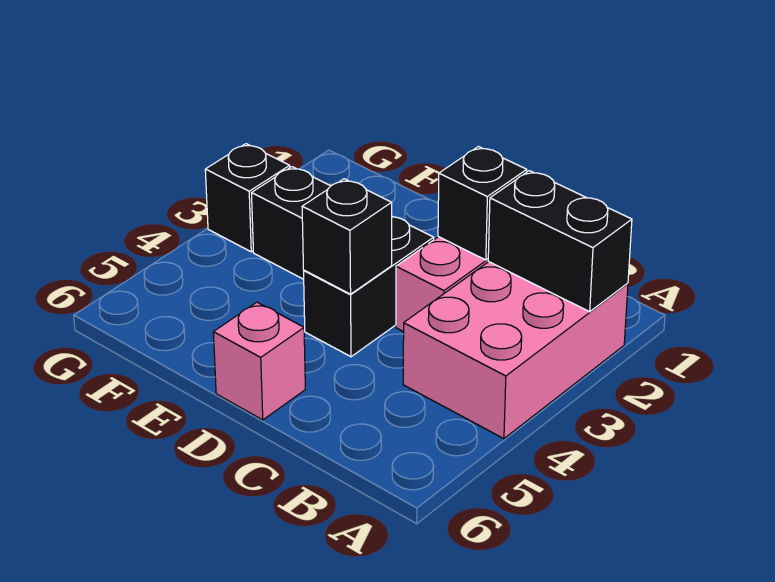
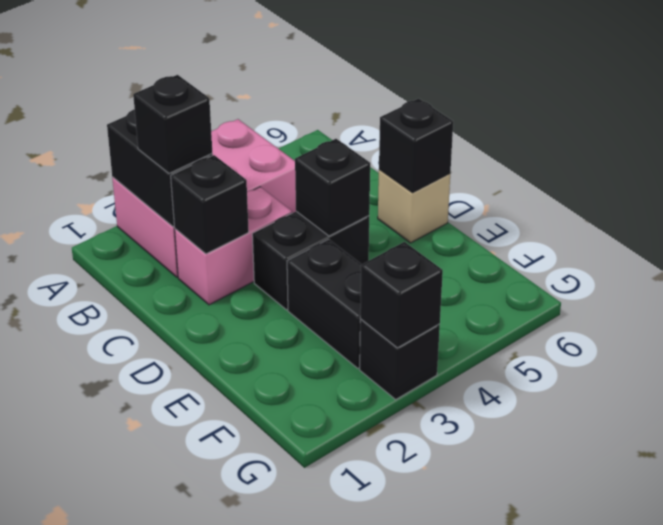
none -> black brick B2 level 3
pink brick D6 level 1 -> tan brick D6 level 1
none -> black brick D6 level 2
none -> black brick G3 level 2

